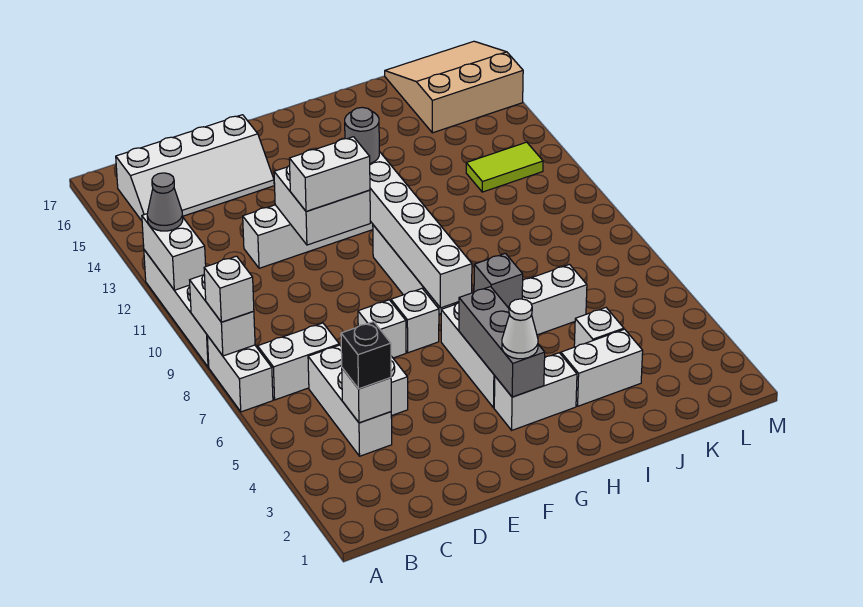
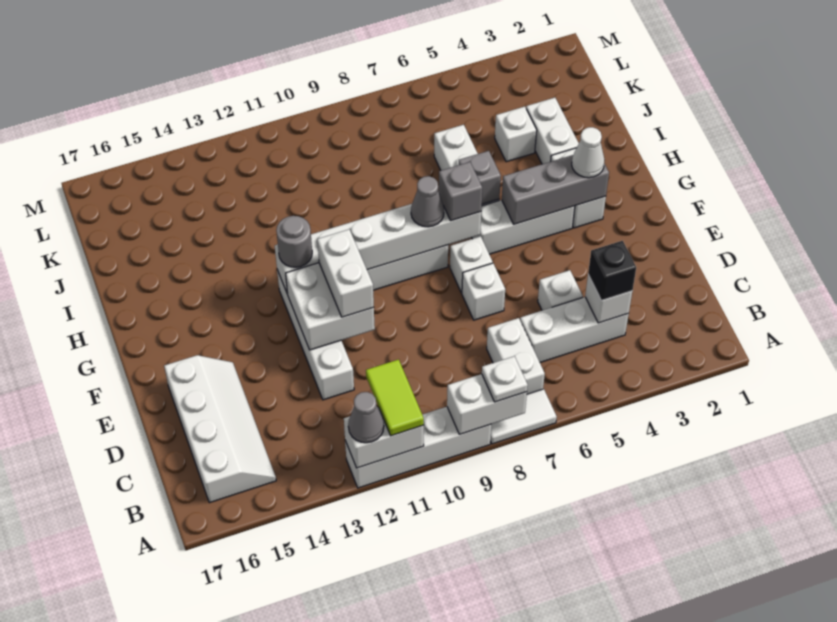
white brick A7:A8 level 1 -> white tile A7:A8 level 1
white brick A8 level 3 -> white plate A8 level 3
none -> grey brick G7 level 3
none -> grey cone G8 level 3
lime tile K12:L12 level 1 -> lime tile A11:B11 level 3
tan slope K15:M17 level 1 top 15 -> none

